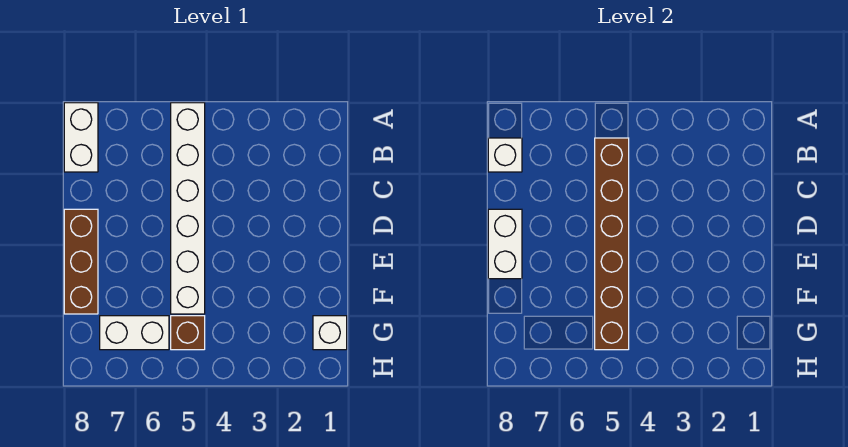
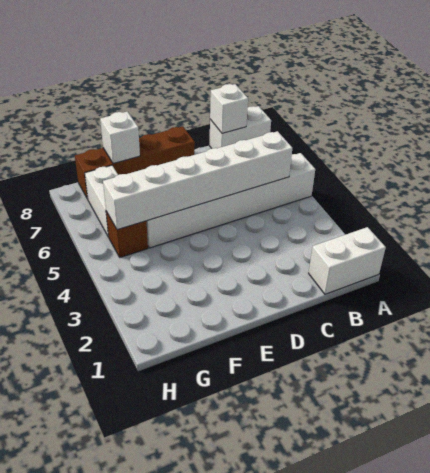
brown brick B5:G5 level 2 -> white brick B5:G5 level 2
brown brick D8:F8 level 1 -> brown brick D8:G8 level 1
white brick D8:E8 level 2 -> white brick A1:B1 level 1
white brick G1 level 1 -> white brick F8 level 2

